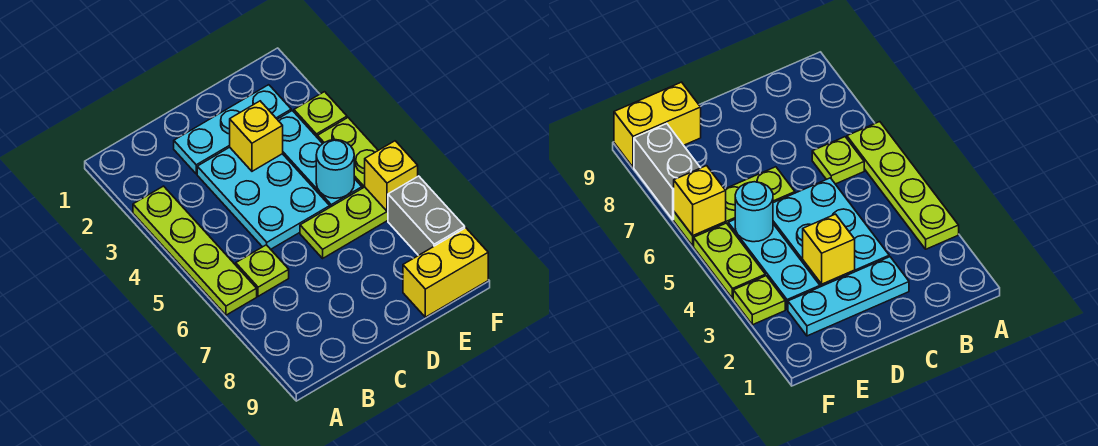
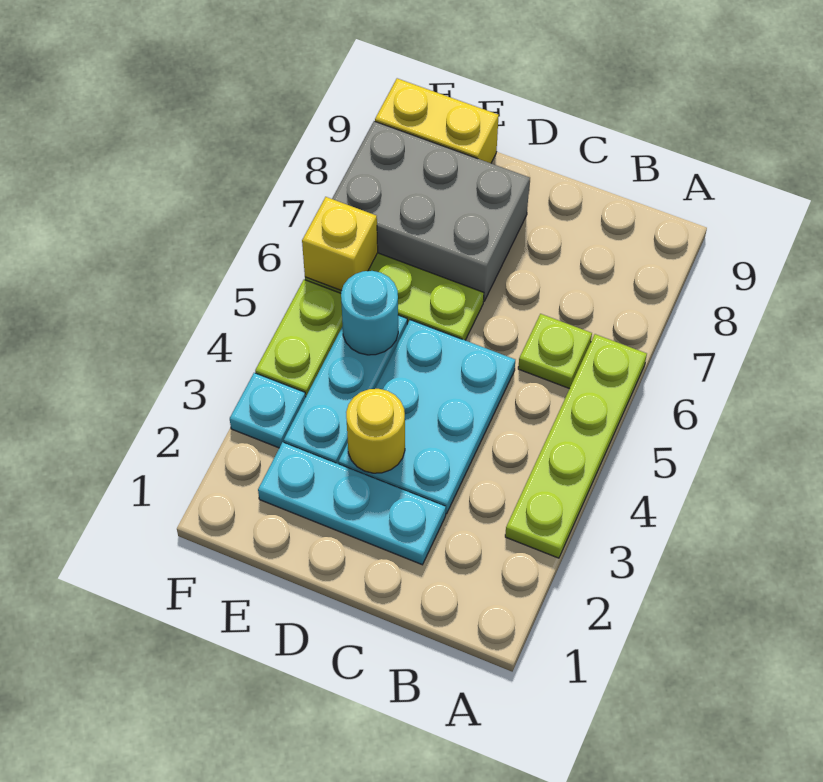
yellow brick D3 level 2 -> yellow round brick D3 level 2
lime plate F3 level 1 -> cyan plate F3 level 1
grey brick F7:F8 level 1 -> grey brick D7:F8 level 1

